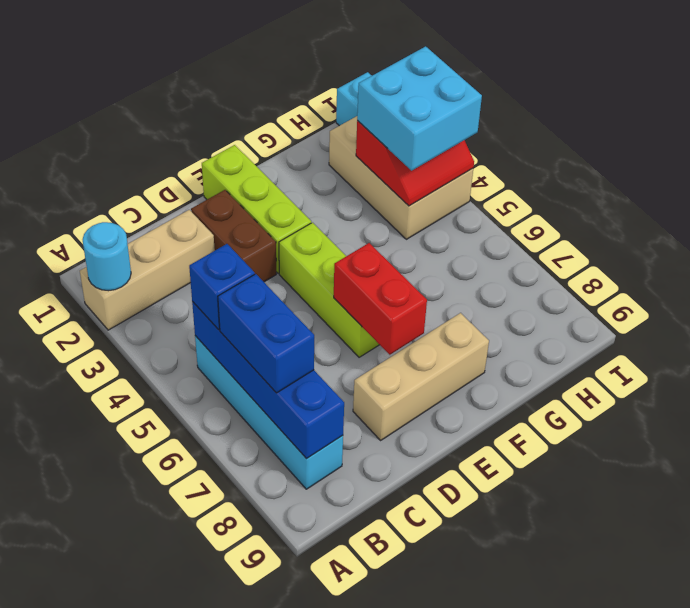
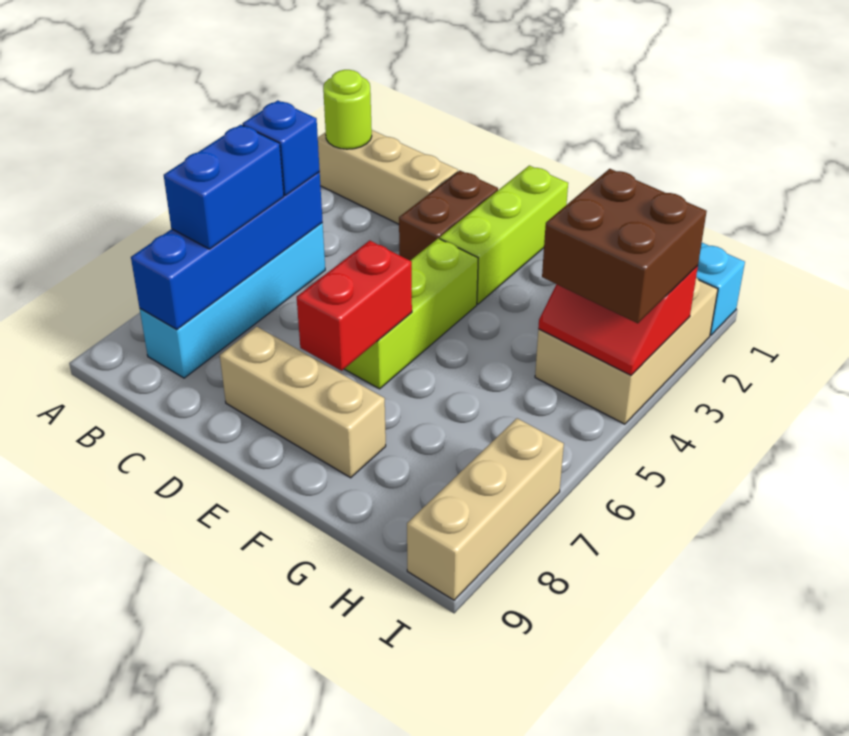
cyan round brick A2 level 2 -> lime round brick A2 level 2
cyan brick H3:I4 level 3 -> brown brick H3:I4 level 3
none -> tan brick I7:I9 level 1

